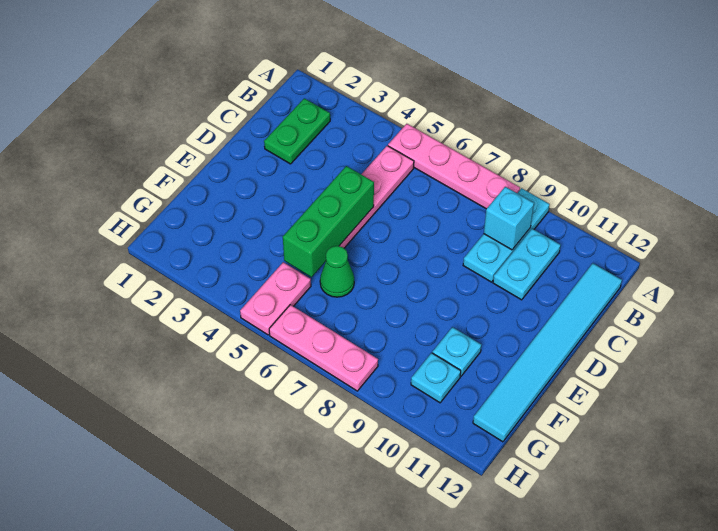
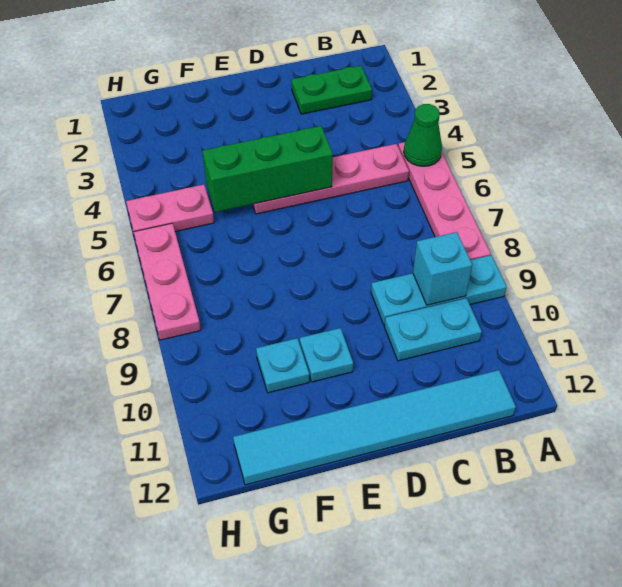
green cone F6 level 1 -> green cone A5 level 2
cyan plate G10 level 1 -> cyan plate E10 level 1

